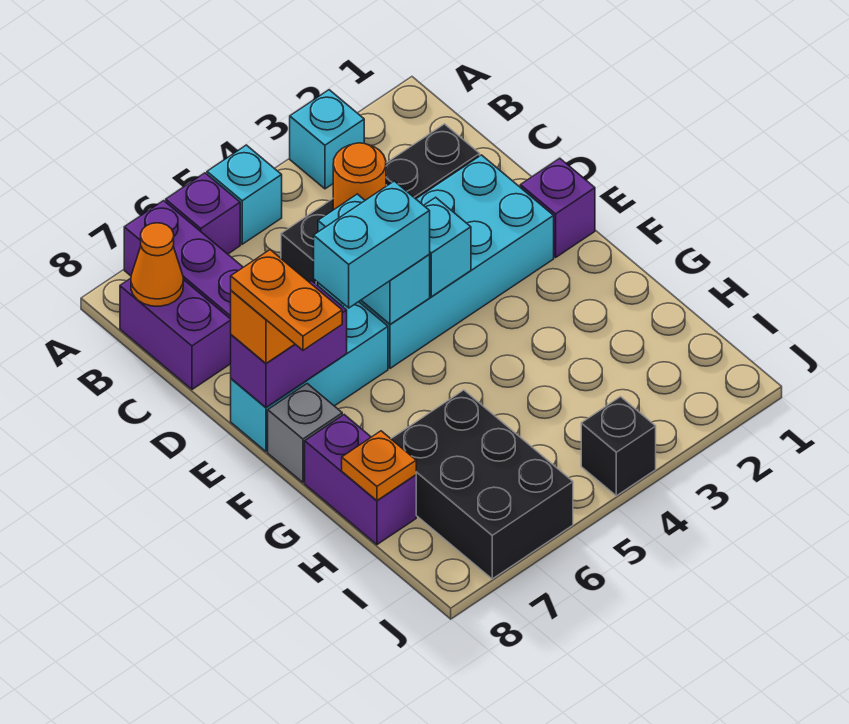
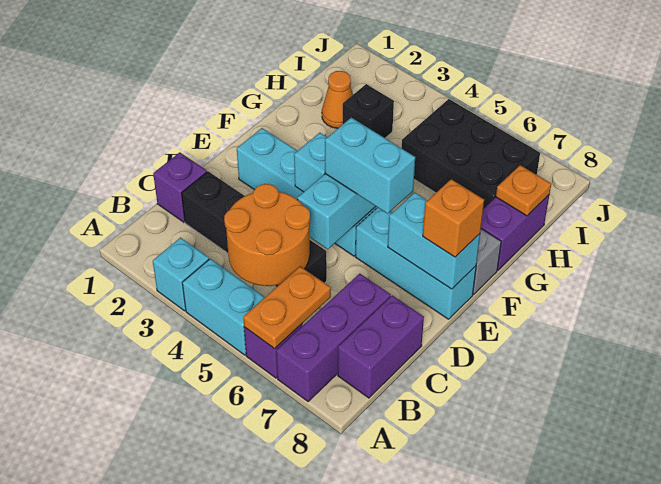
cyan brick A5 level 1 -> cyan brick A4:A5 level 1
orange cone B8 level 2 -> orange cone H2 level 1
orange round brick C4 level 2 -> orange round brick B4:C5 level 2
cyan brick D2:E5 level 1 -> cyan brick E2:E5 level 1
purple brick E1 level 1 -> purple brick C1 level 1
purple brick E7:E8 level 2 -> cyan brick E7:E8 level 2
orange plate E8:F8 level 4 -> orange plate A6:B6 level 2
black brick H6:J7 level 1 -> black brick H5:I7 level 1
black brick J4 level 1 -> black brick H3 level 1

